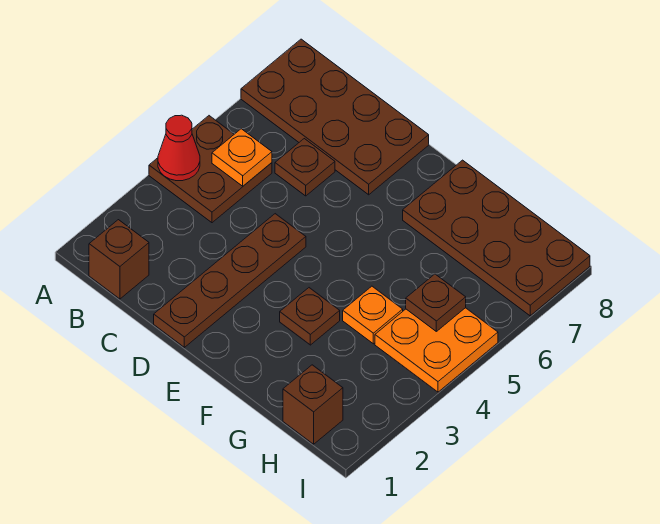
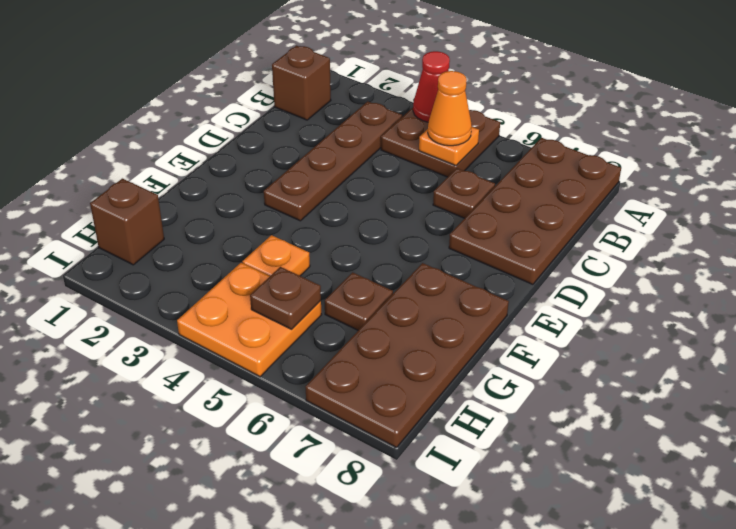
none -> orange cone B5 level 3
brown plate D1:D4 level 1 -> brown plate B3:E3 level 1
brown plate F3 level 1 -> brown plate G6 level 1

